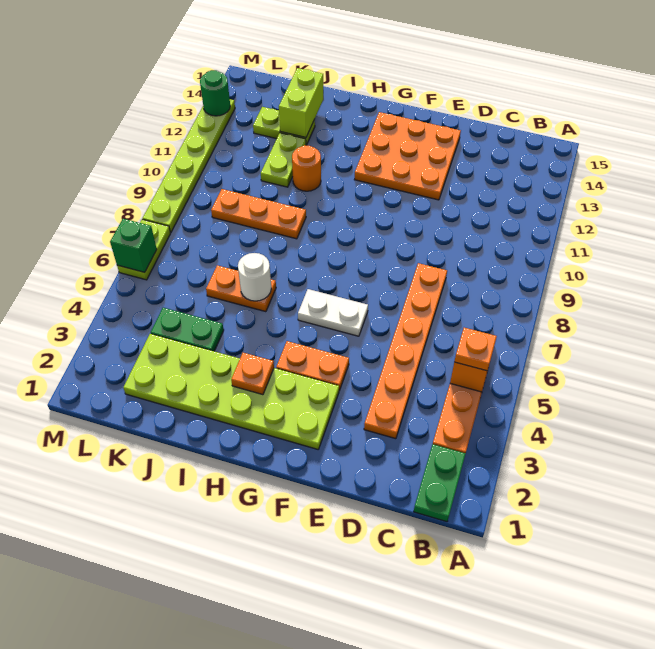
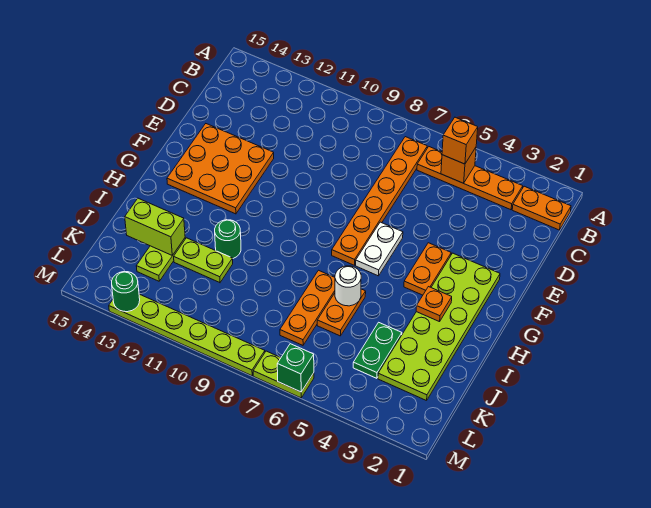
green plate B1:B2 level 1 -> orange plate B1:B2 level 1
orange plate B5 level 3 -> orange brick B5 level 3
orange plate D3:D8 level 1 -> orange plate B7:G7 level 1
orange plate I9:K9 level 1 -> orange plate I7:K7 level 1
orange round brick I11 level 1 -> green round brick I11 level 1

